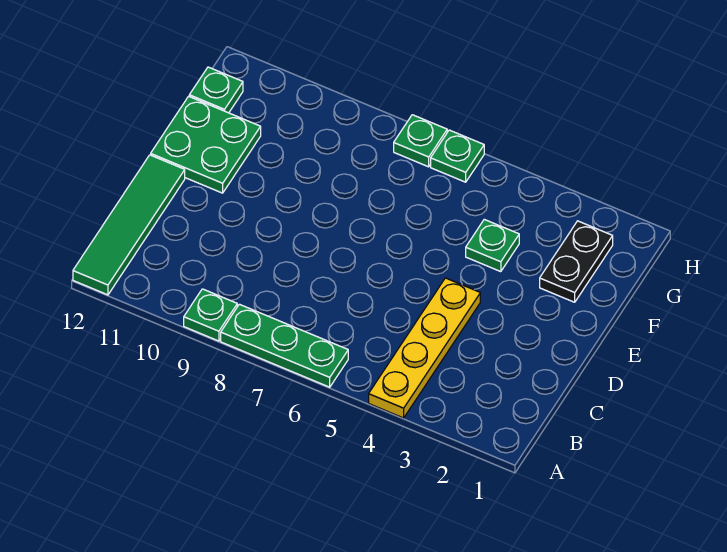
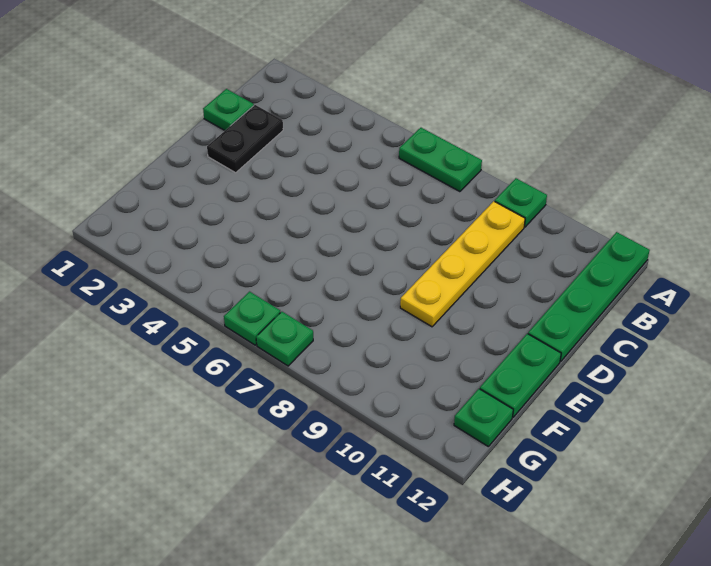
yellow plate A4:D4 level 1 -> yellow plate B9:E9 level 1
green plate A6:A8 level 1 -> green plate A6:A7 level 1
green tile A12:D12 level 1 -> green plate A12:D12 level 1
green plate E11:F12 level 1 -> green plate E12:F12 level 1
black plate F2:G2 level 1 -> black plate C2:D2 level 1
green plate F4 level 1 -> green plate C1 level 1

